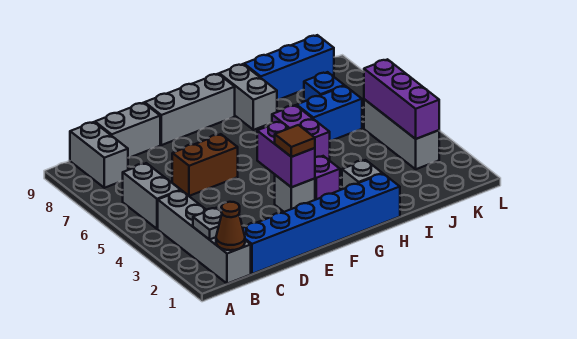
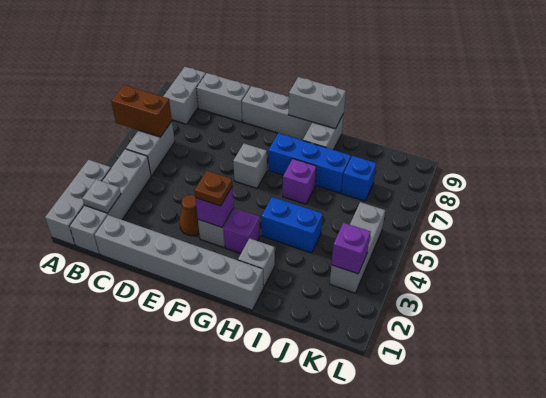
none -> grey brick A1:A3 level 1
brown cone B1 level 2 -> brown cone E3 level 1
blue brick C1:H1 level 1 -> grey brick C1:H1 level 1
brown brick D6:E6 level 1 -> brown brick A6:B6 level 2
purple brick F3:F4 level 2 -> purple brick F3 level 2
brown tile F3 level 3 -> brown plate F3 level 3
none -> grey brick F6 level 1
none -> grey brick G9:H9 level 2
purple brick H5:H6 level 1 -> purple brick H6 level 1
blue brick I6:J6 level 1 -> blue brick H4:I4 level 1
blue brick I9:K9 level 1 -> blue brick G7:I7 level 1
purple brick K3:K5 level 2 -> purple brick K3 level 2

